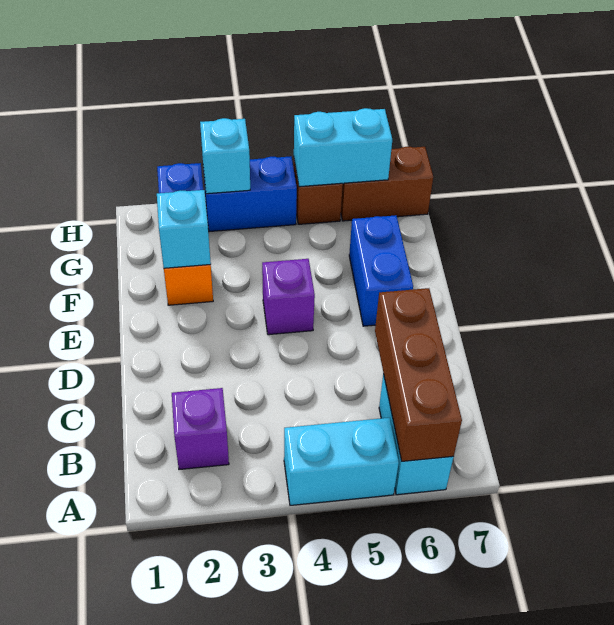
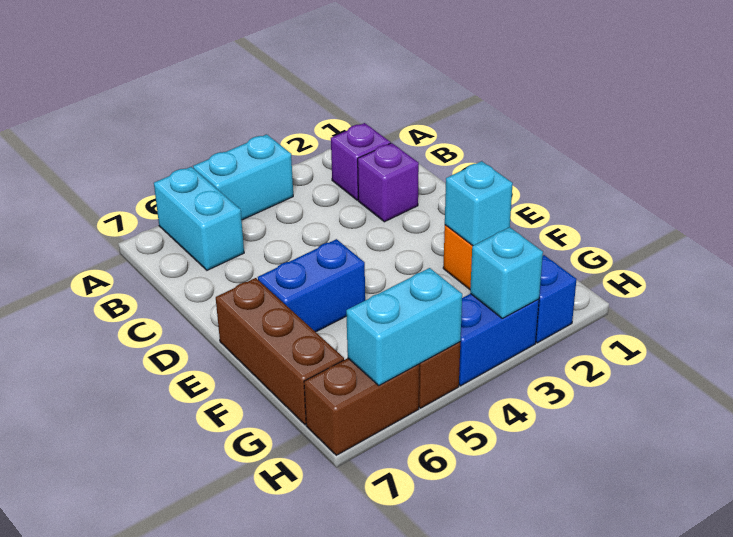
brown brick A6:C6 level 2 -> brown brick E7:G7 level 1
purple brick E4 level 1 -> purple brick C2 level 1
blue brick E6:F6 level 1 -> blue brick E5:E6 level 1

